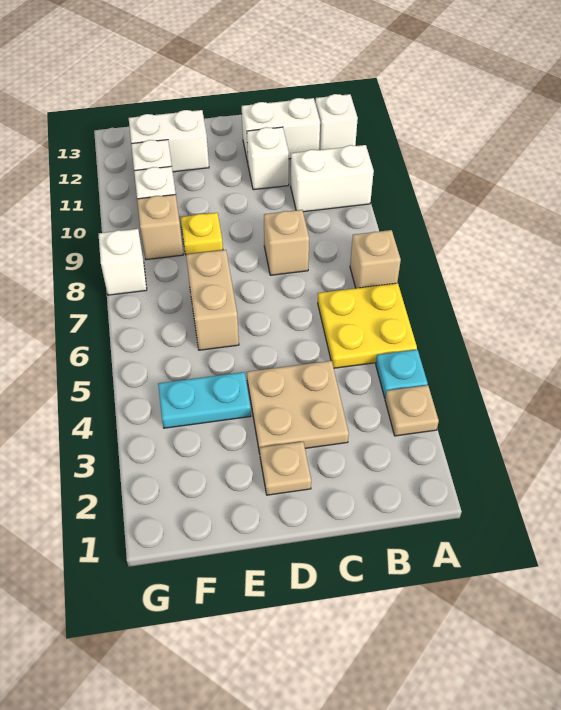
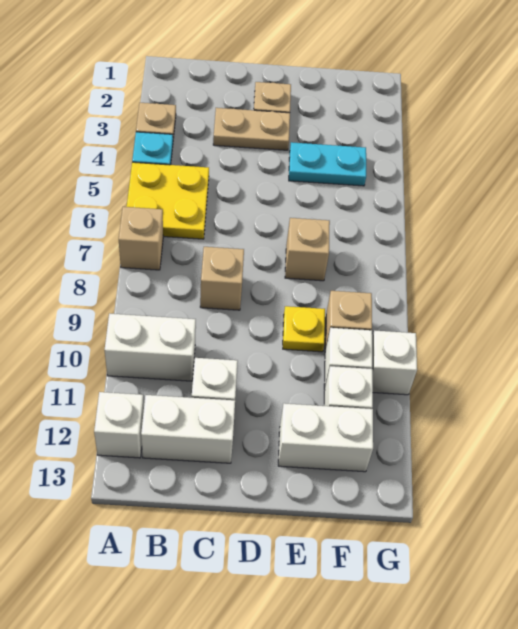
tan plate C3:D4 level 1 -> tan plate C3:D3 level 1
tan brick E6:E7 level 1 -> tan brick E7 level 1
white brick G8 level 1 -> white brick G10 level 1

